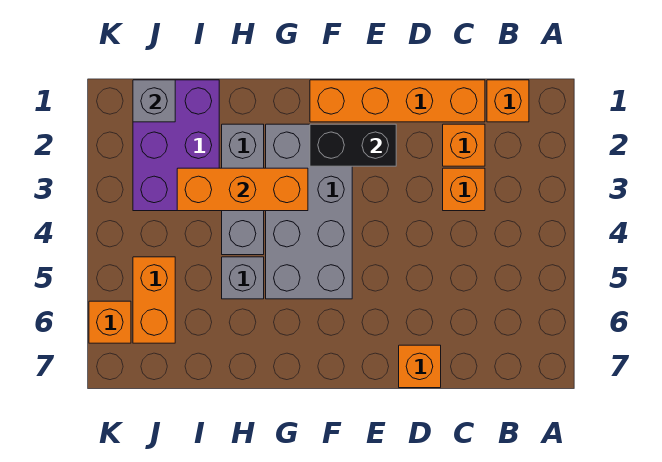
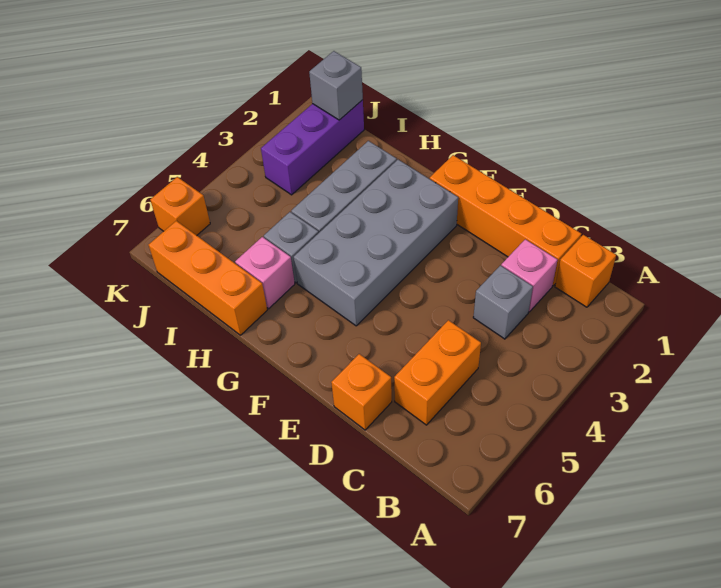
orange brick C2 level 1 -> pink brick C2 level 1
orange brick C3 level 1 -> grey brick C3 level 1
black brick E2:F2 level 2 -> none
orange brick G3:I3 level 2 -> orange brick H7:J7 level 1
none -> pink brick H6 level 1
purple brick I1:J3 level 1 -> purple brick J1:J3 level 1
orange brick J5:J6 level 1 -> orange brick C5:C6 level 1

